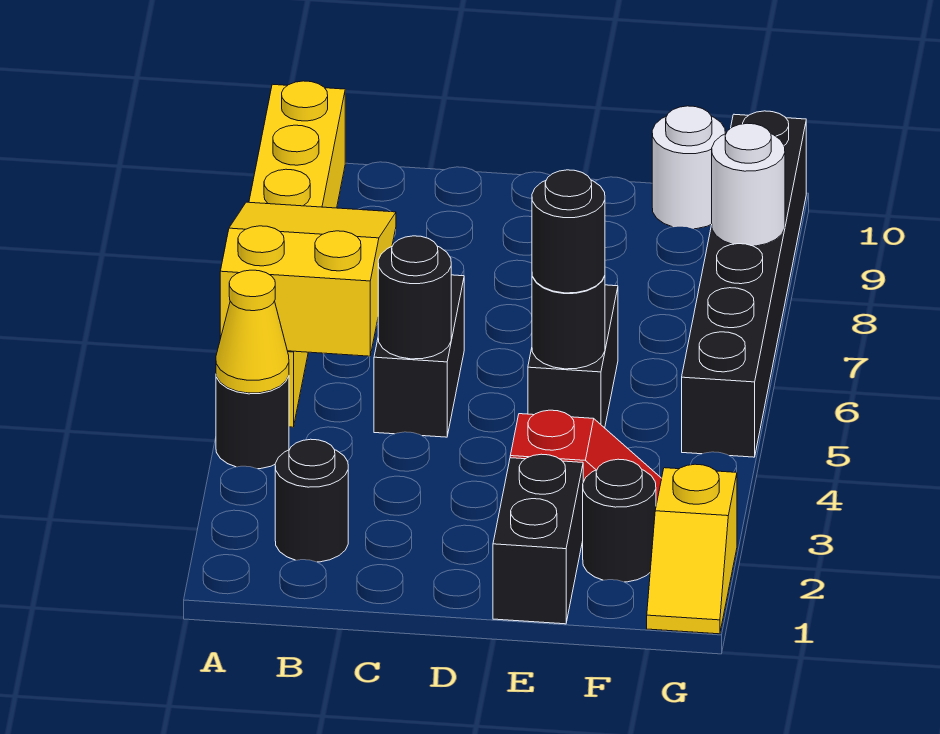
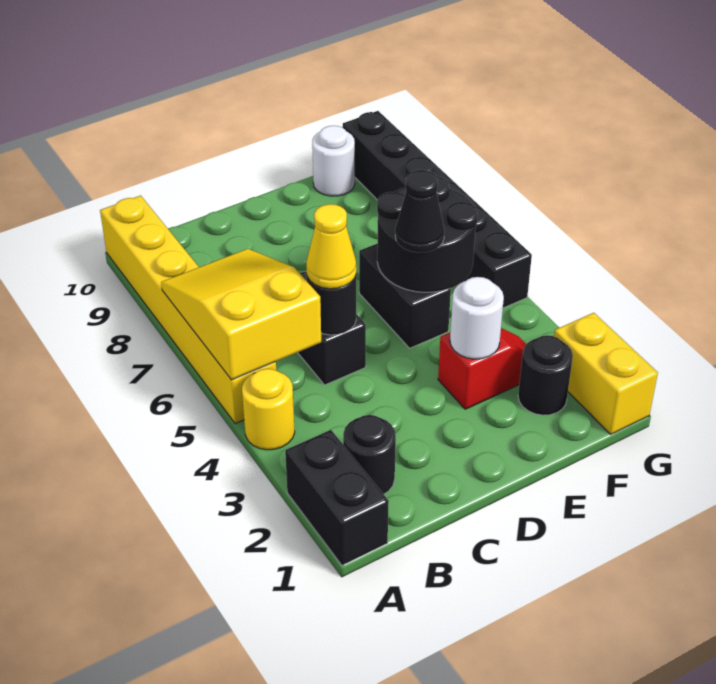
black round brick A4 level 1 -> yellow round brick A4 level 1
yellow cone A4 level 2 -> yellow cone C5 level 3
black brick E1:E2 level 1 -> black brick A1:A2 level 1
black round brick E5 level 2 -> black round brick E5:F6 level 2
black round brick E5 level 3 -> black cone E5 level 3
yellow slope G1:G2 level 1 top 2 -> yellow brick G1:G2 level 1
white round brick G8 level 2 -> white round brick E3 level 2

